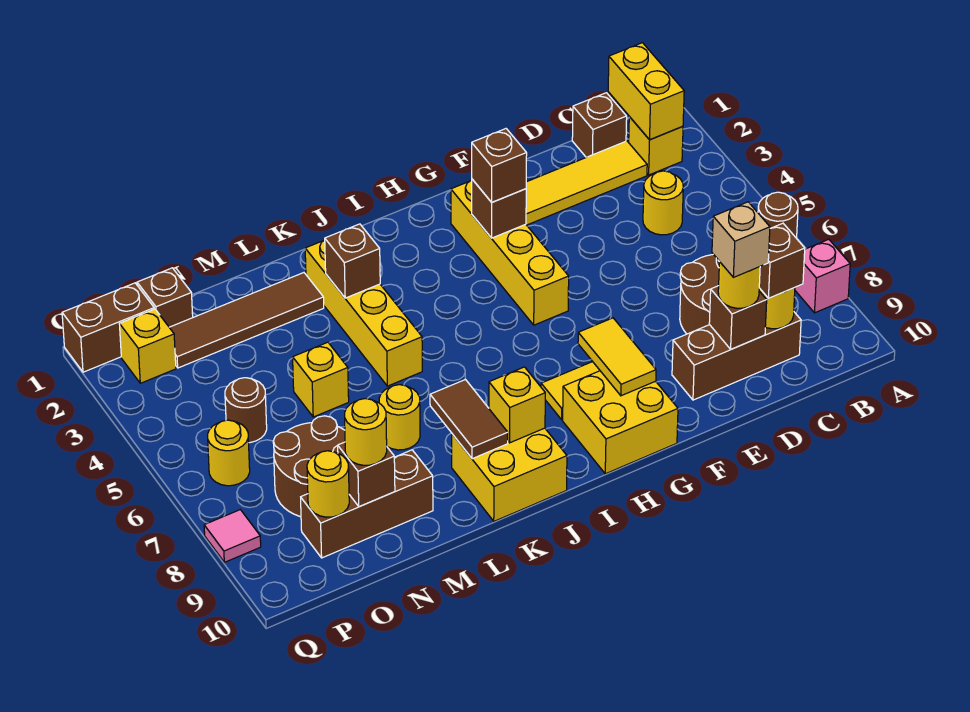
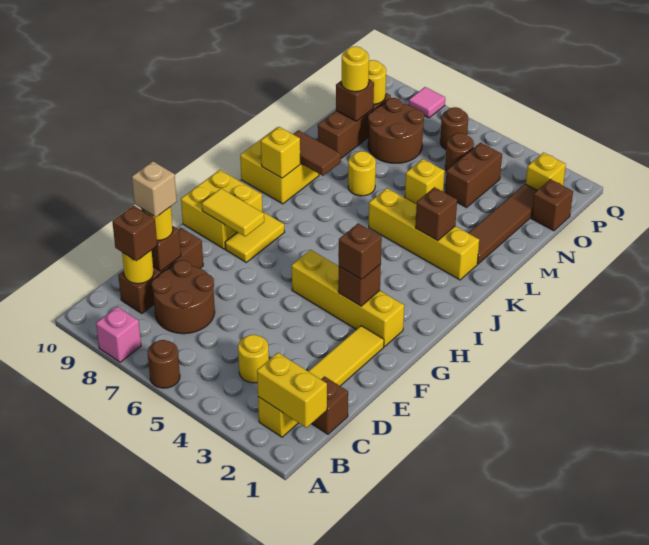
brown brick P1:Q1 level 1 -> brown brick N4:O4 level 1
yellow round brick P6 level 1 -> brown round brick P6 level 1

